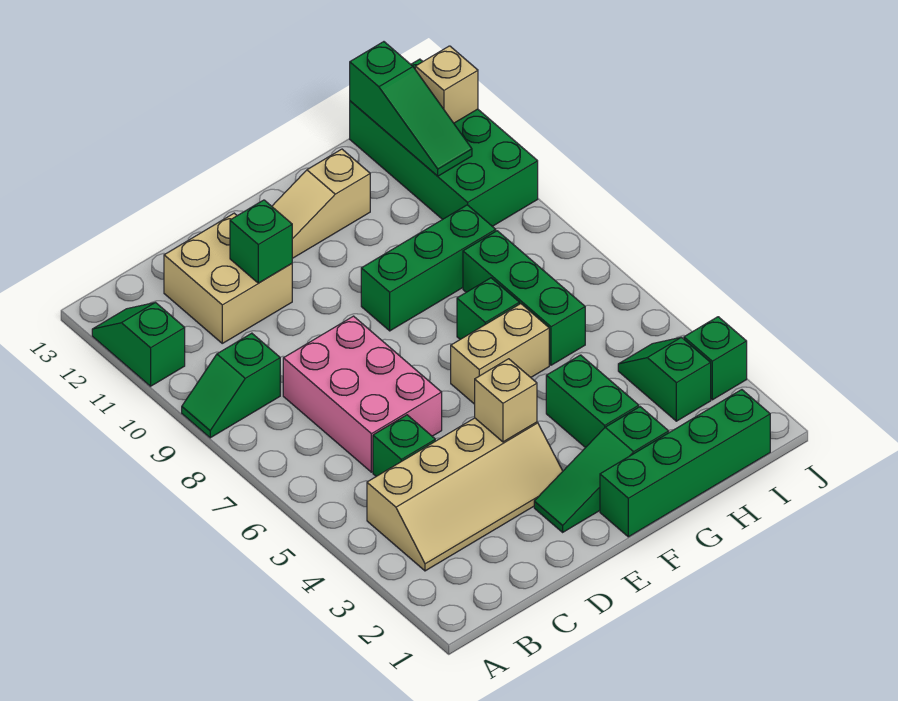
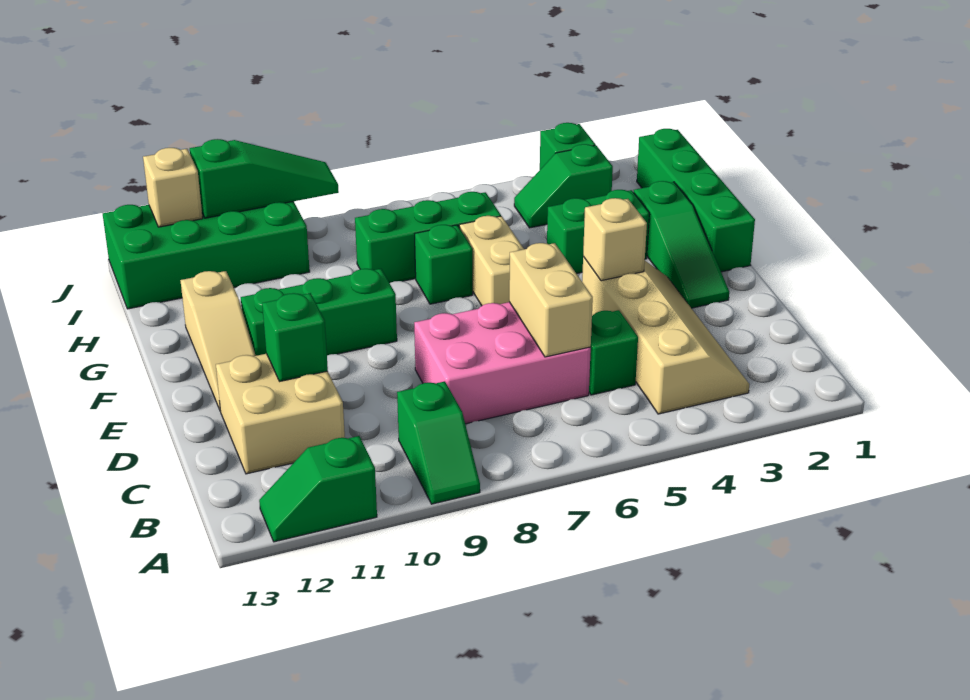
none -> tan brick C6:D6 level 2
green brick F9:H9 level 1 -> green brick F9:F11 level 1
green slope I11:I13 level 2 top 13 -> green slope J9:J11 level 2 top 11

